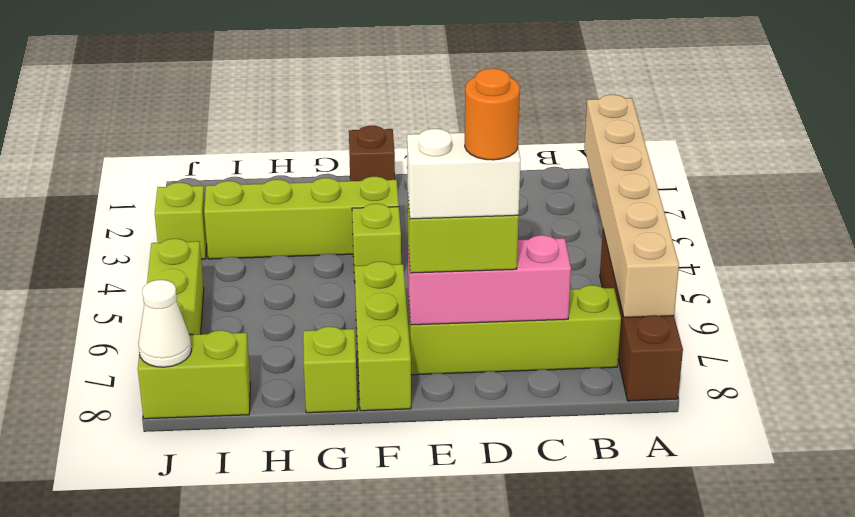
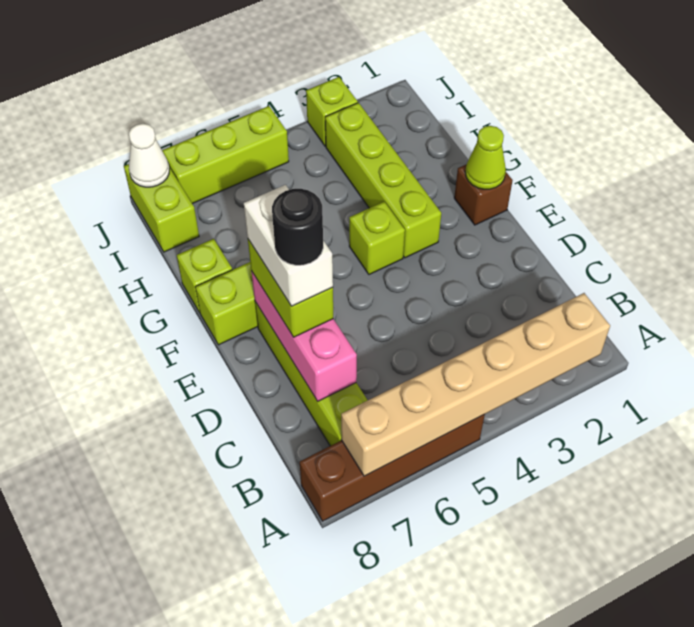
orange round brick D7 level 5 -> black round brick D7 level 5
none -> lime cone F1 level 2

